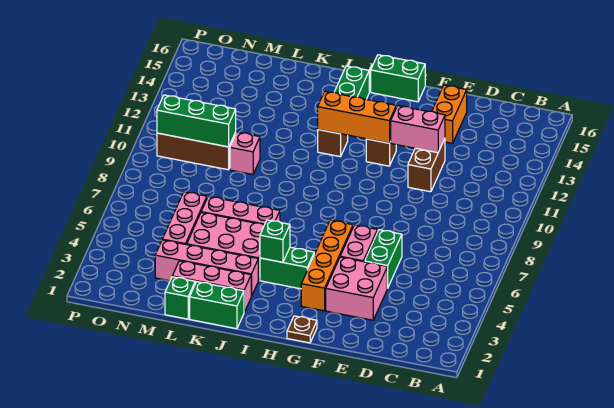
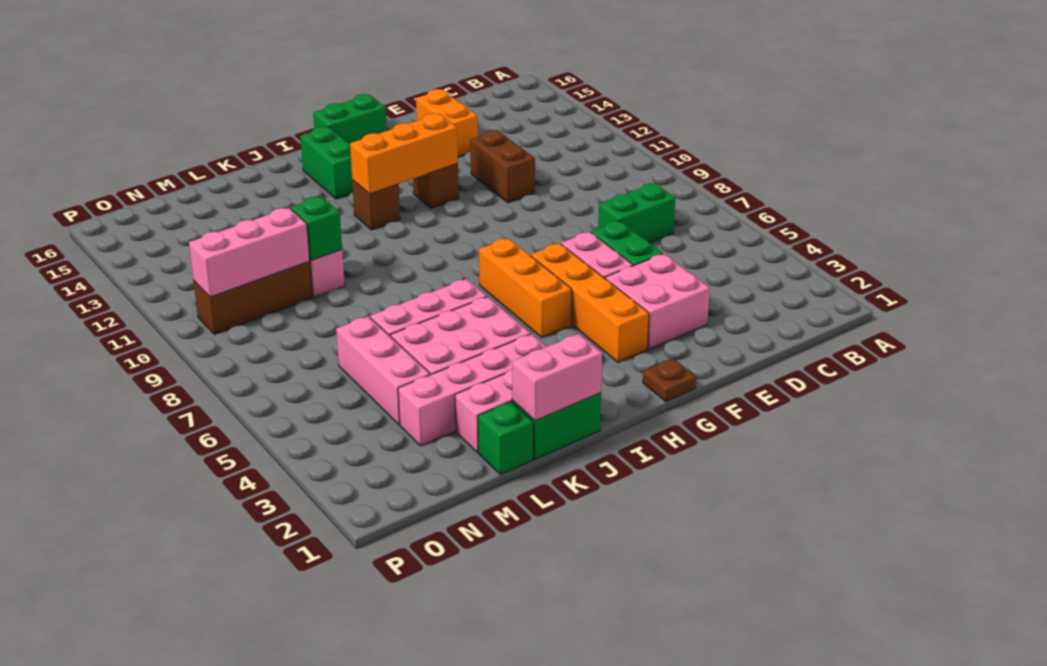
pink brick E12:F12 level 2 -> pink brick J1:K1 level 2
green brick H4:I4 level 1 -> green brick C7:D7 level 1
none -> orange brick H5:H7 level 1
green brick I4 level 2 -> green brick L10 level 2
green brick M10:O10 level 2 -> pink brick M10:O10 level 2

